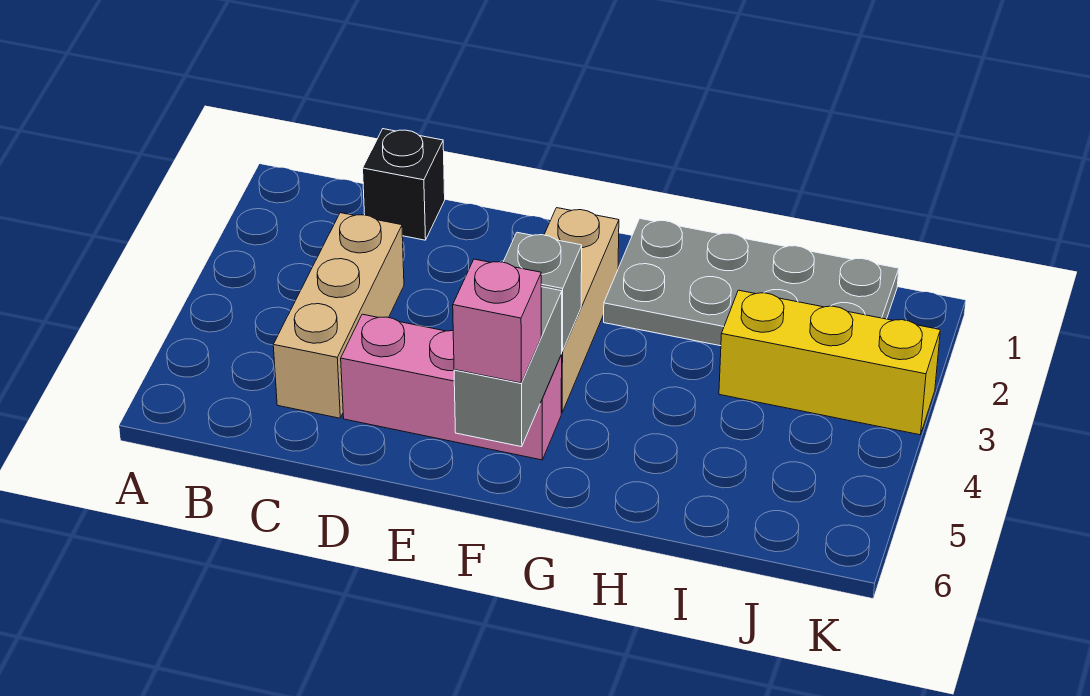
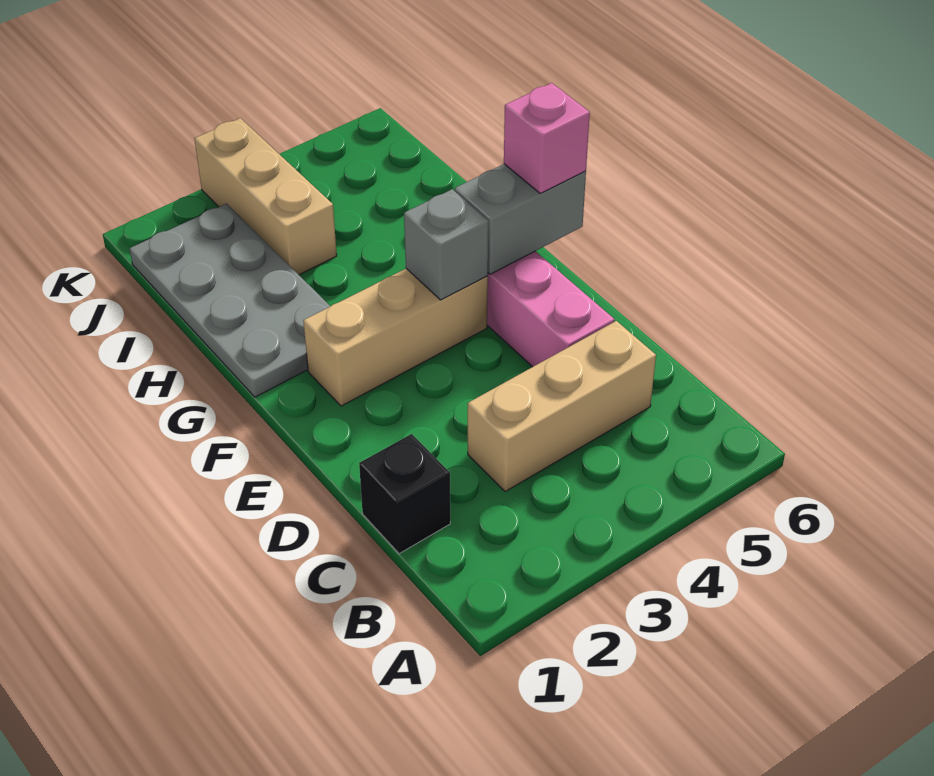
yellow brick I3:K3 level 1 -> tan brick I3:K3 level 1

